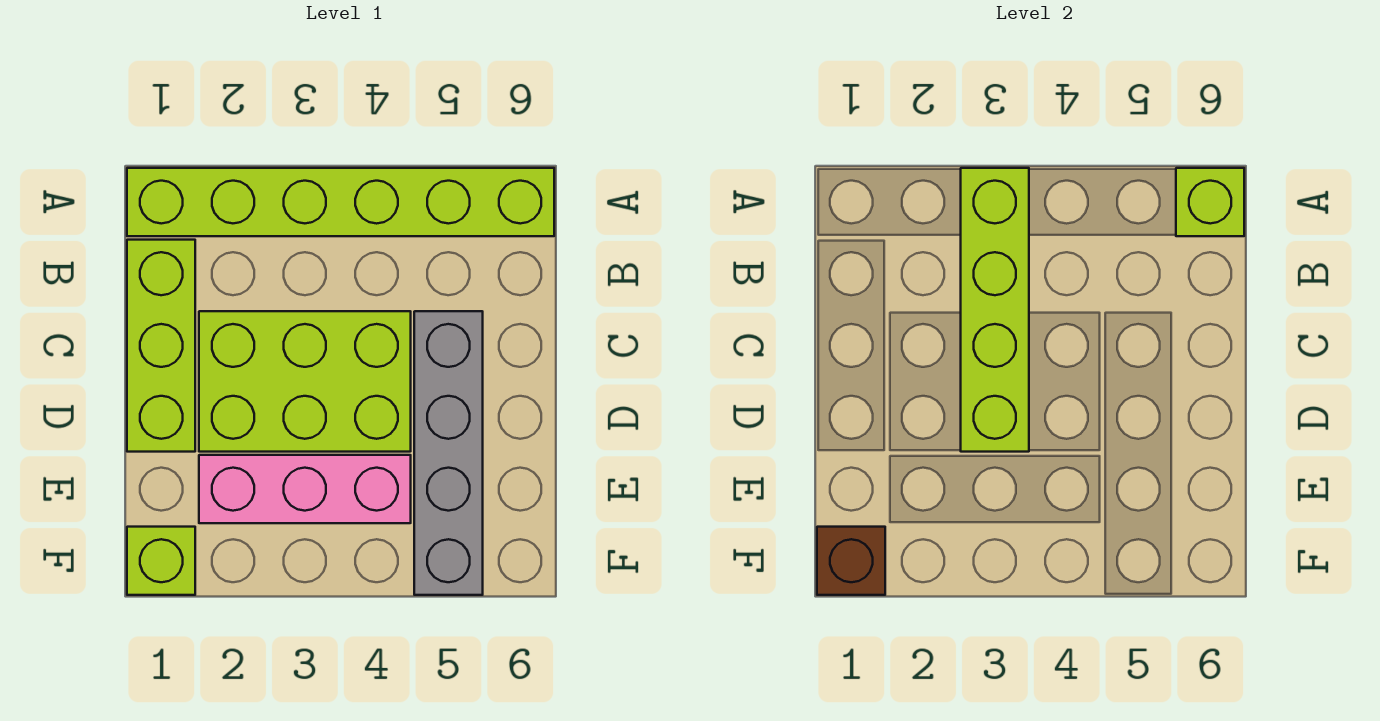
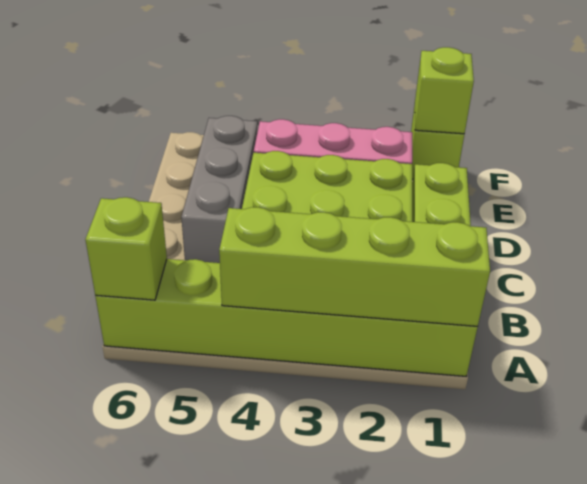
lime brick A3:D3 level 2 -> lime brick A1:A4 level 2
grey brick C5:F5 level 1 -> grey brick C5:E5 level 1
brown brick F1 level 2 -> lime brick F1 level 2

